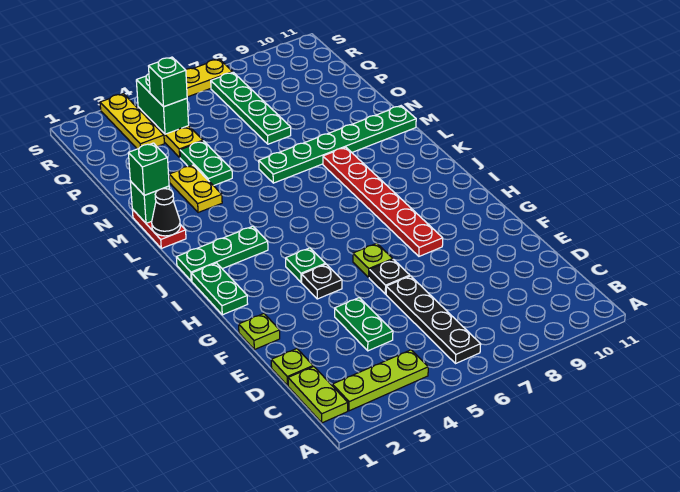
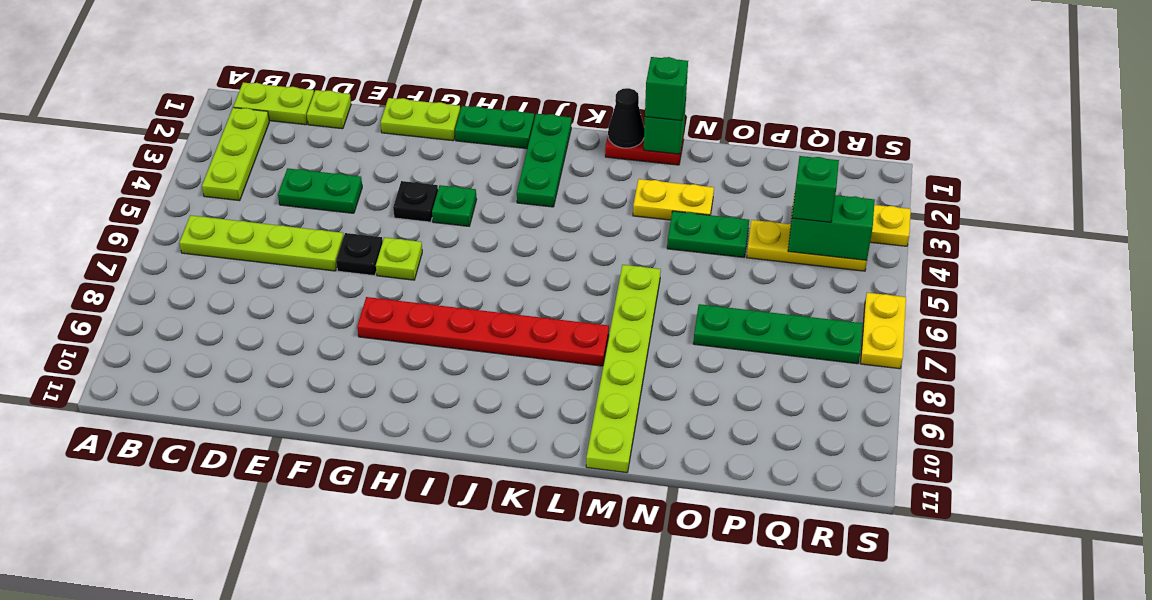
black plate B6:E6 level 1 -> lime plate B6:E6 level 1
lime plate F1 level 1 -> lime plate F1:G1 level 1
green plate M6:M11 level 1 -> lime plate M6:M11 level 1

